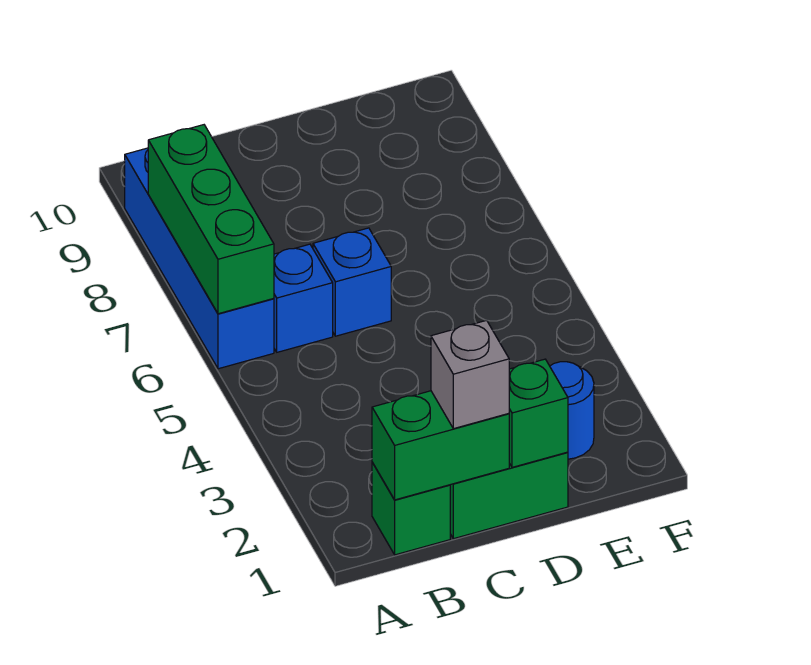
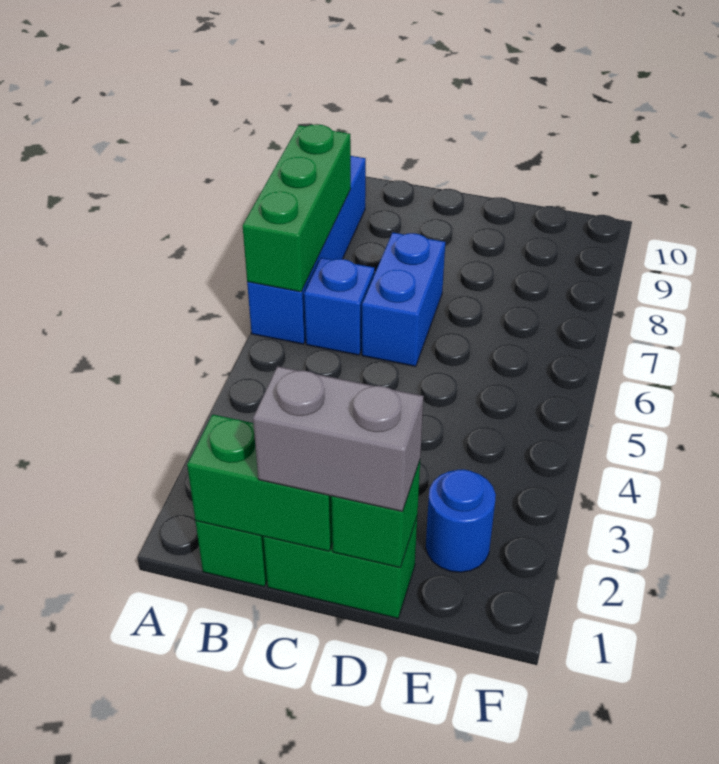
grey brick C1 level 3 -> grey brick C1:D1 level 3
blue brick C6 level 1 -> blue brick C6:C7 level 1

